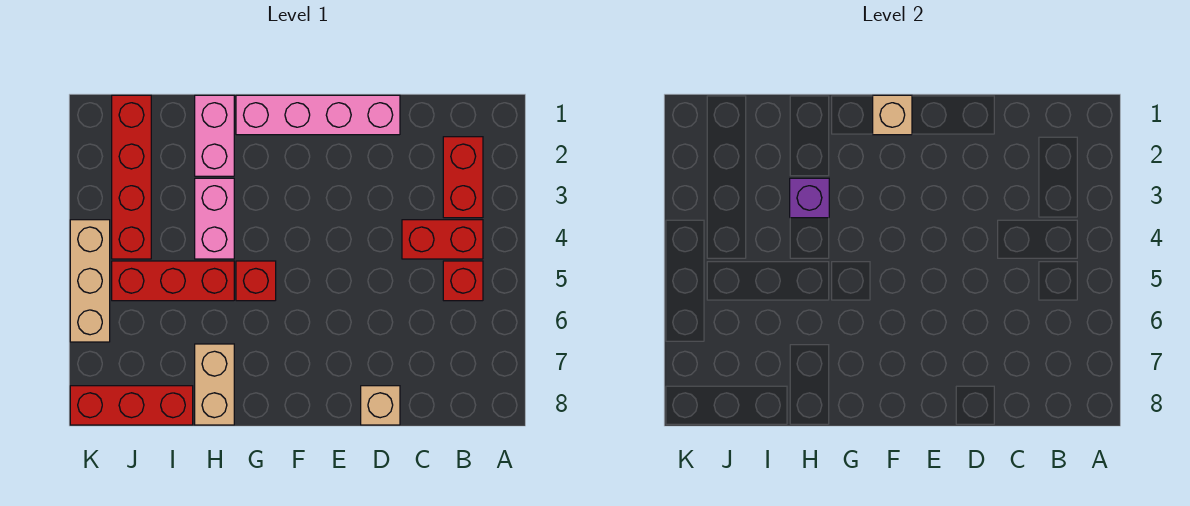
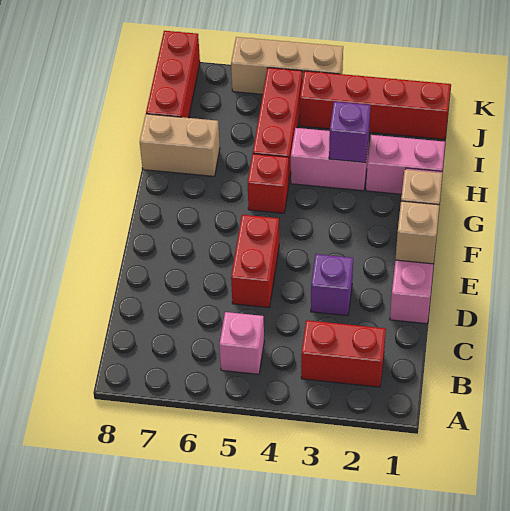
red brick B4:C4 level 1 -> red brick D5:E5 level 1
red brick B5 level 1 -> pink brick B5 level 1
none -> purple brick D3 level 1
tan brick D8 level 1 -> tan brick E1 level 2

